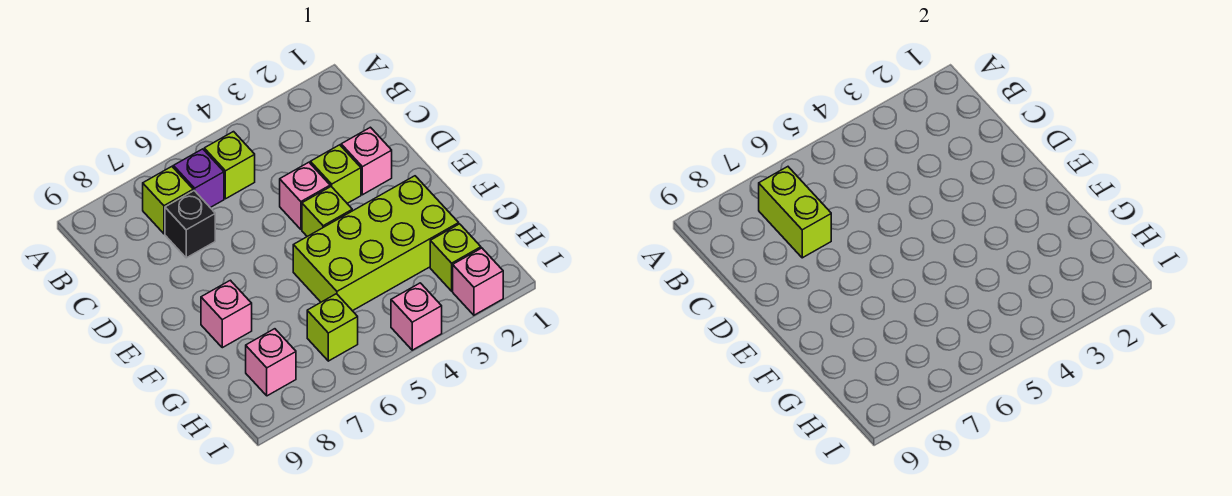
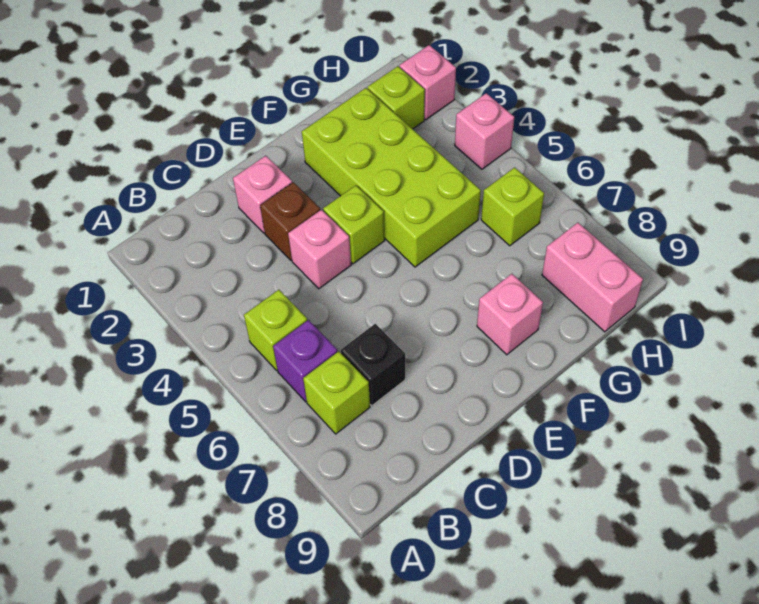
lime brick B7:C7 level 2 -> none
lime brick D3 level 1 -> brown brick D3 level 1
pink brick H8 level 1 -> pink brick H8:H9 level 1

